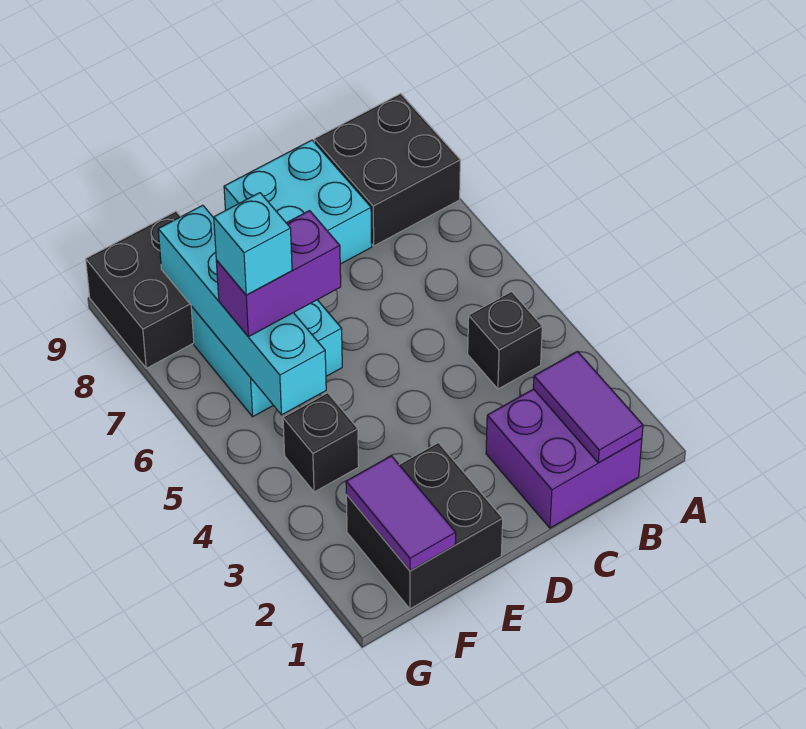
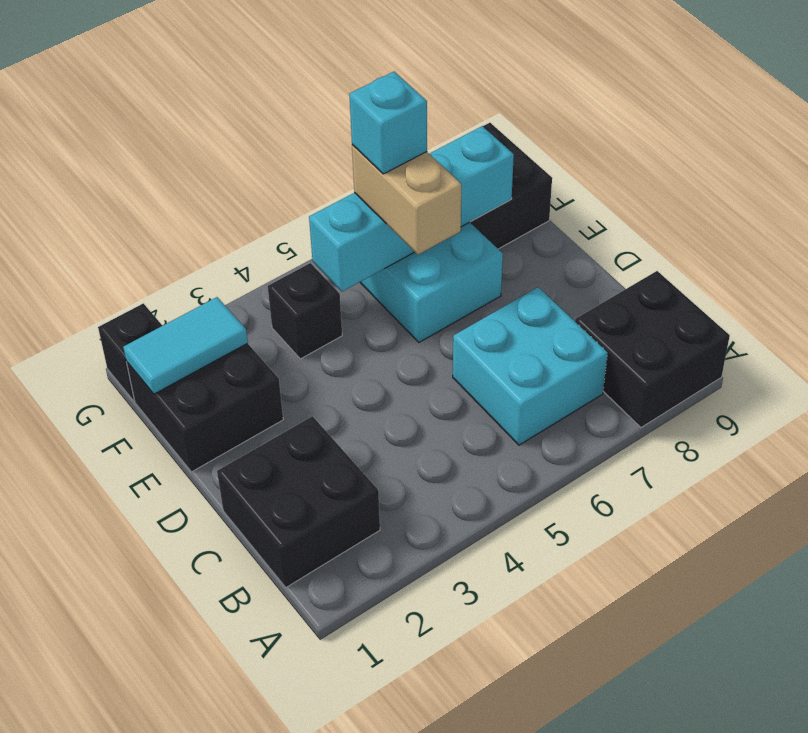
purple brick B1:C2 level 1 -> black brick B1:C2 level 1
purple tile B1:B2 level 2 -> none
black brick B4 level 1 -> black brick G1 level 1
cyan brick C8:D9 level 1 -> cyan brick B6:C7 level 1
purple brick E6:F6 level 3 -> tan brick E6:F6 level 3
purple tile F1:F2 level 2 -> cyan tile F1:F2 level 2

